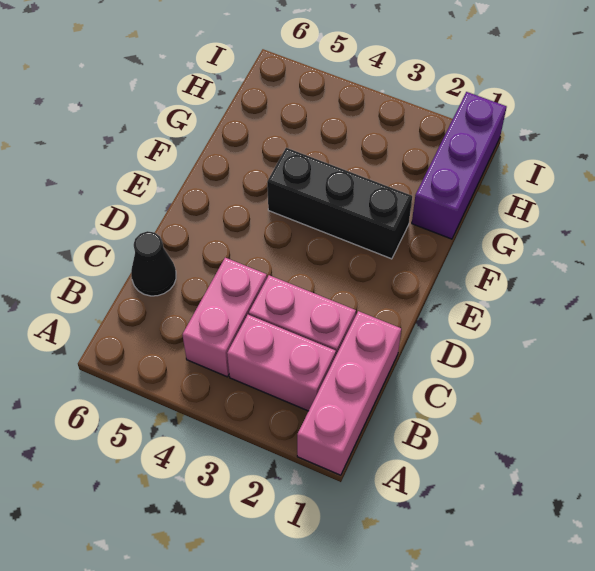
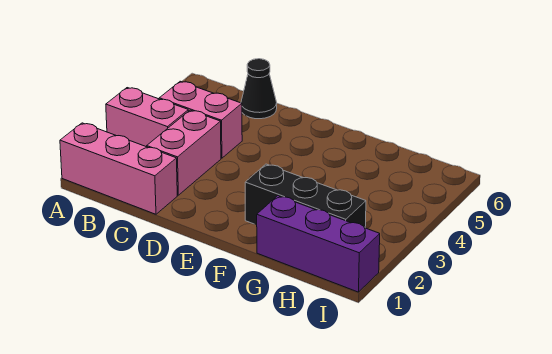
pink brick B2:B3 level 1 -> pink brick A3:B3 level 1
black brick F2:F4 level 1 -> black brick F2:H2 level 1

